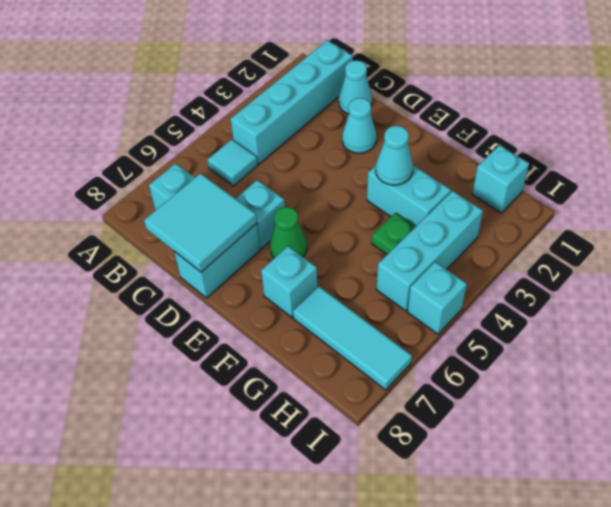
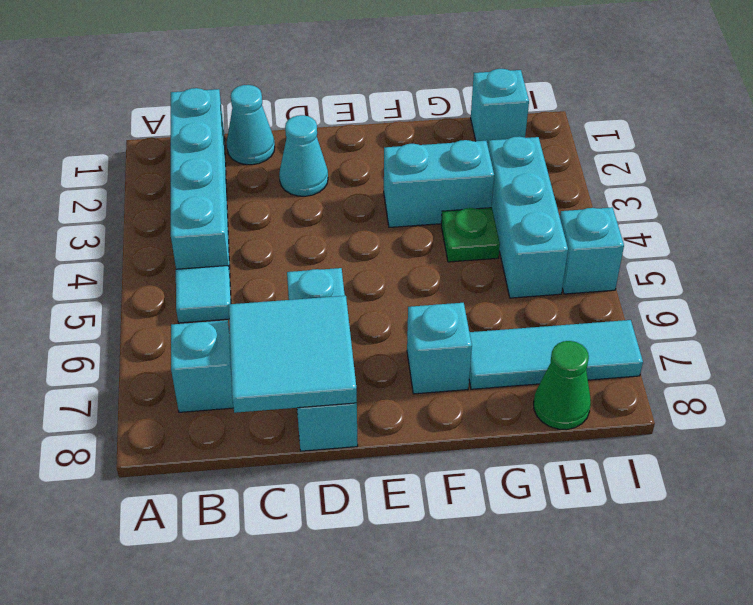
green cone E6 level 1 -> green cone H8 level 1
cyan cone F3 level 2 -> none

